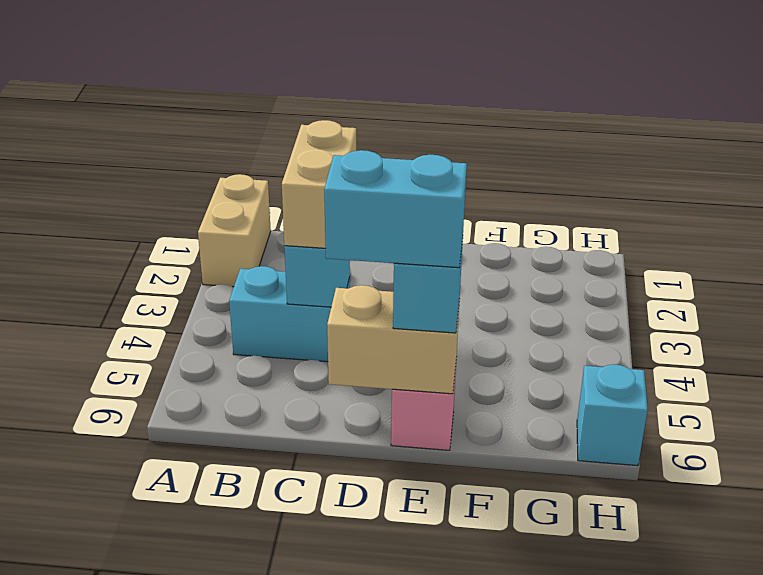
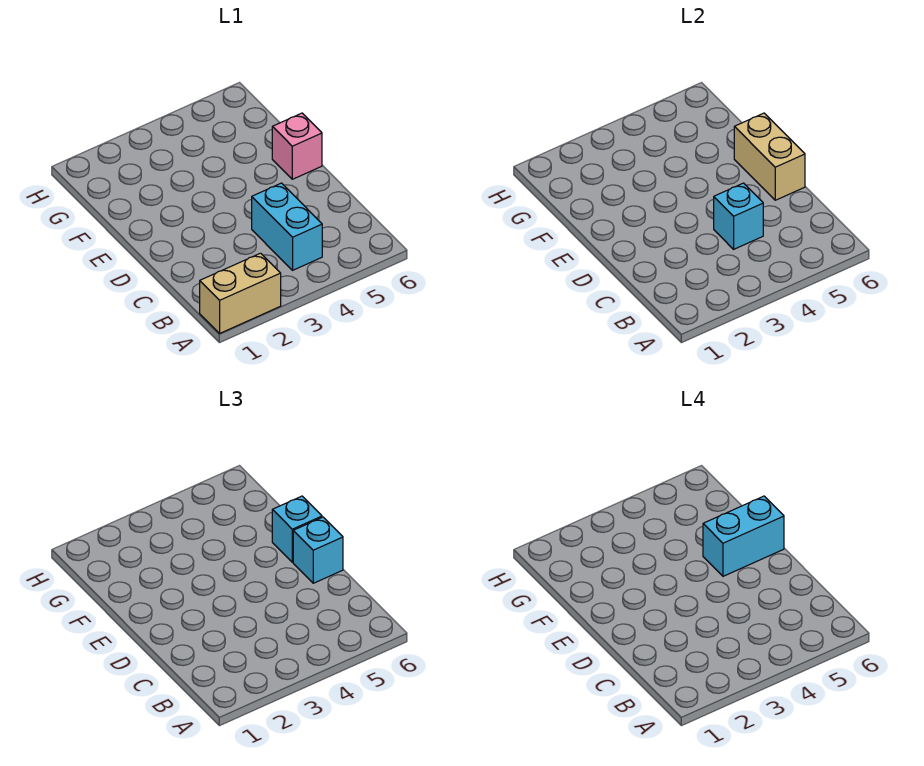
tan brick C3:C4 level 3 -> none
cyan brick D6:E6 level 4 -> cyan brick E5:E6 level 4
cyan brick H6 level 1 -> cyan brick D6 level 3

